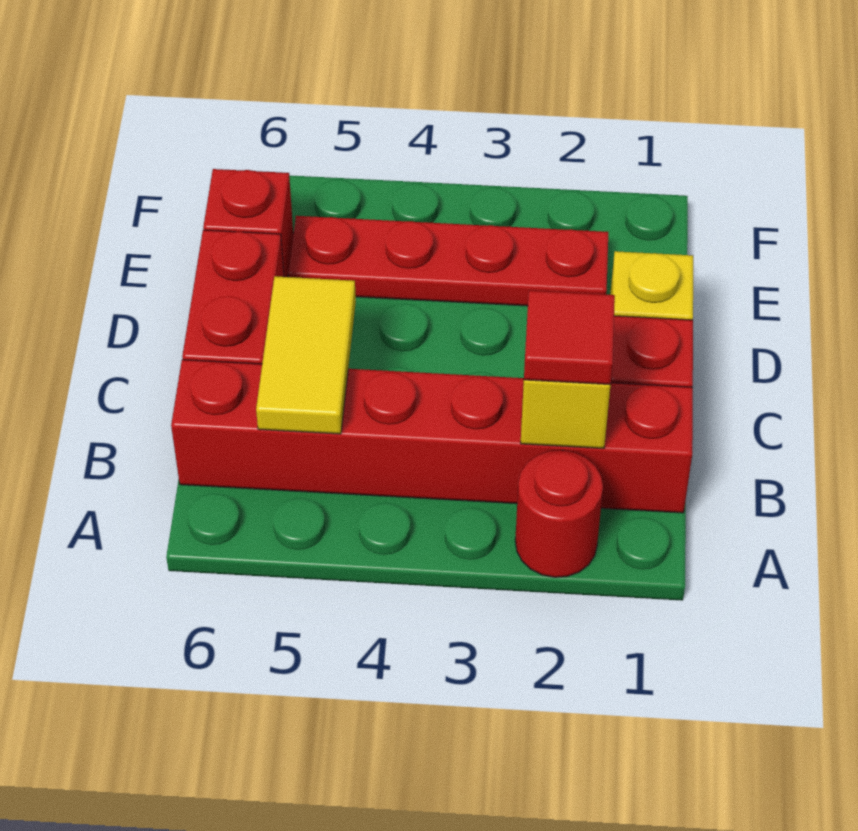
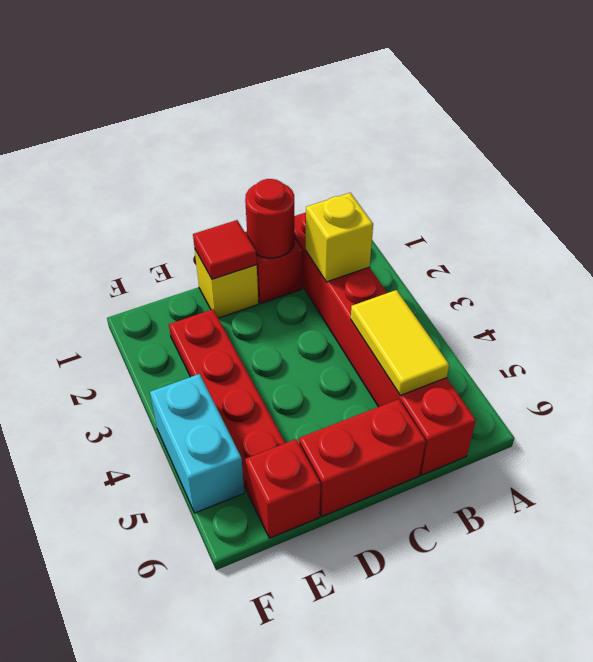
red round brick A2 level 1 -> red round brick C1 level 2
red tile B2 level 3 -> red tile D1 level 2
yellow tile B5:C5 level 2 -> yellow tile B4:B5 level 2
none -> cyan brick F4:F5 level 1

